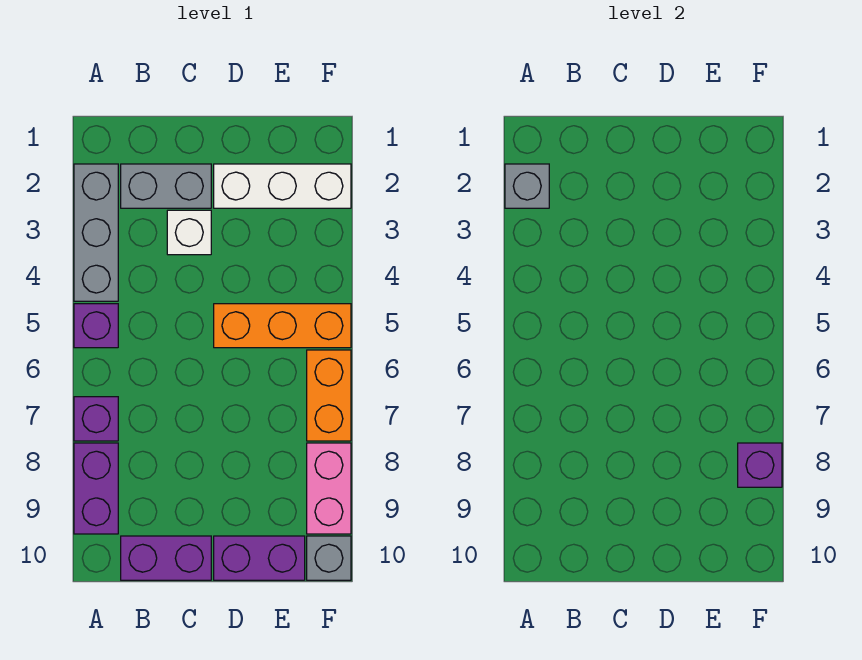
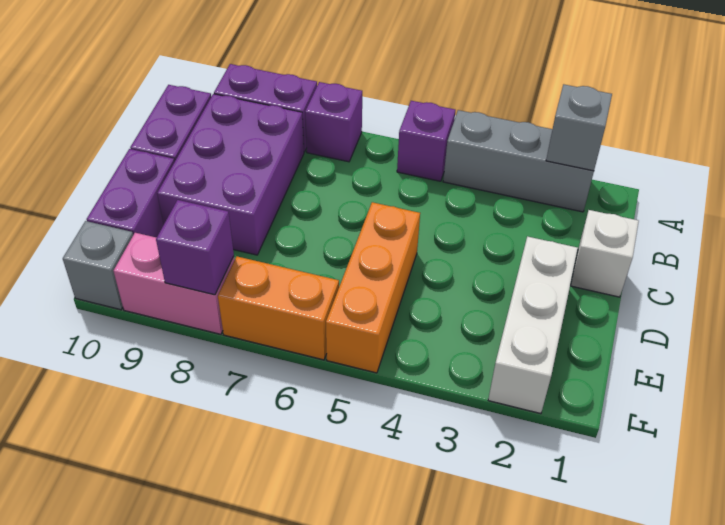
grey brick B2:C2 level 1 -> none
none -> purple brick B8:D9 level 1
white brick C3 level 1 -> white brick C1 level 1

